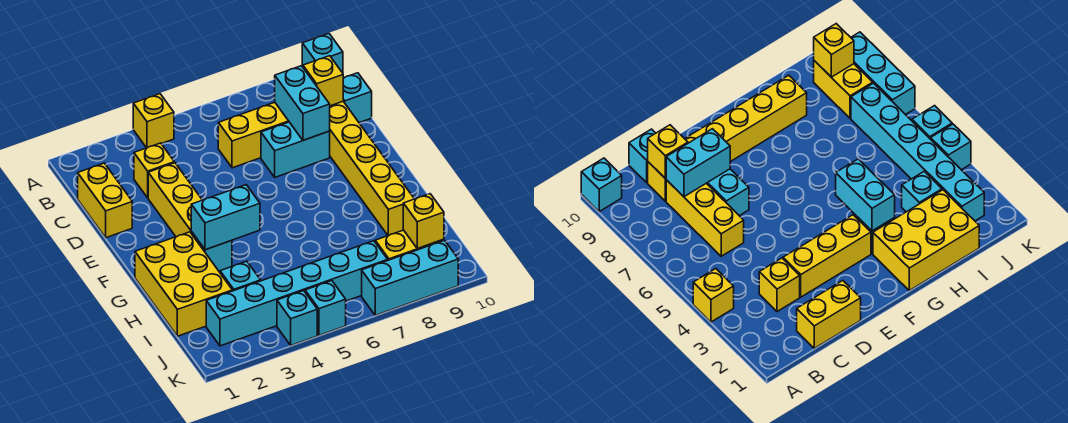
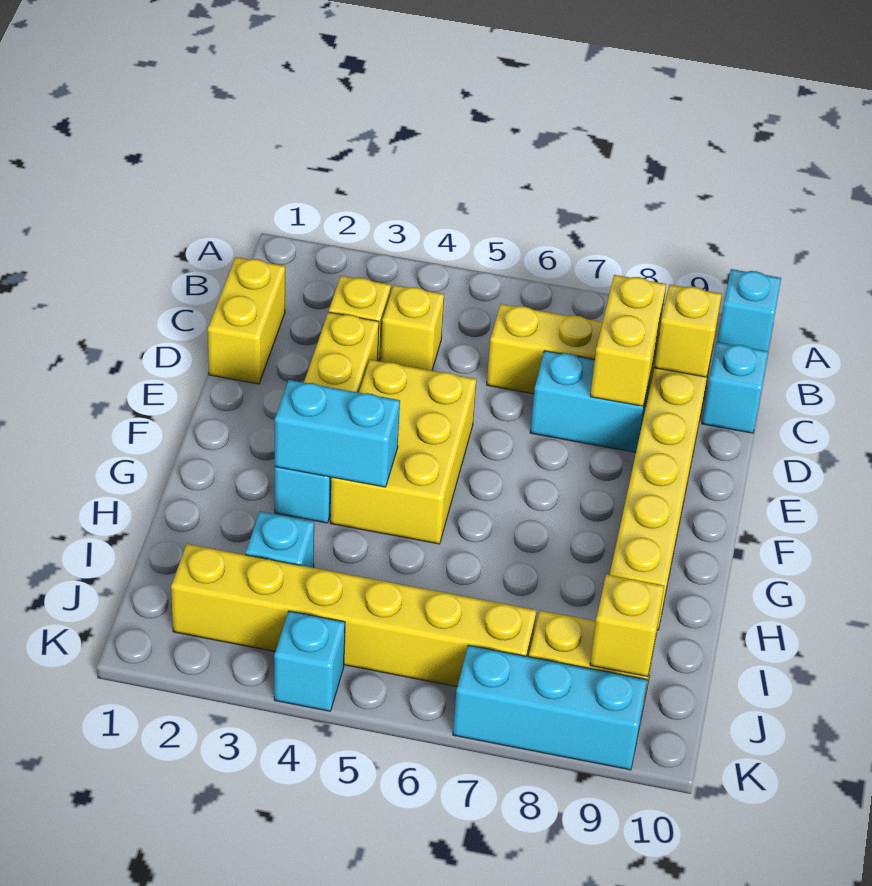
yellow brick A4 level 1 -> yellow brick C4 level 1
cyan brick C8:D8 level 2 -> yellow brick C8:D8 level 2
yellow brick G1:I2 level 1 -> yellow brick E4:G5 level 1
cyan brick J2:J7 level 1 -> yellow brick J2:J7 level 1
cyan brick K5 level 1 -> none

